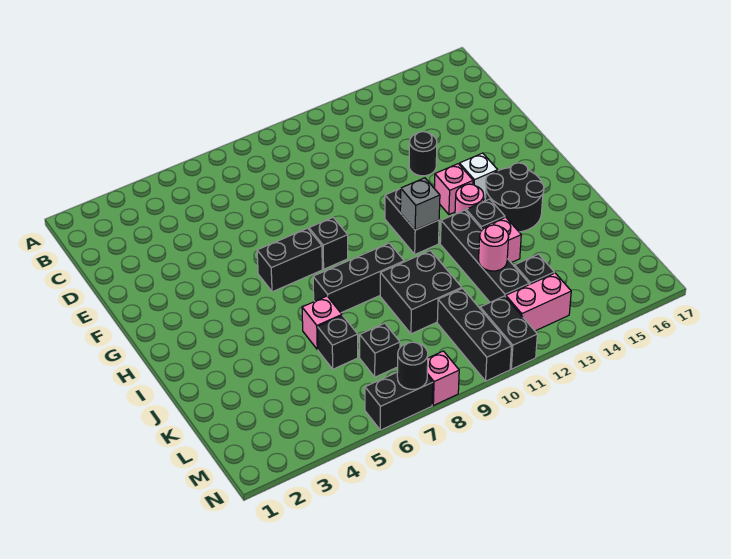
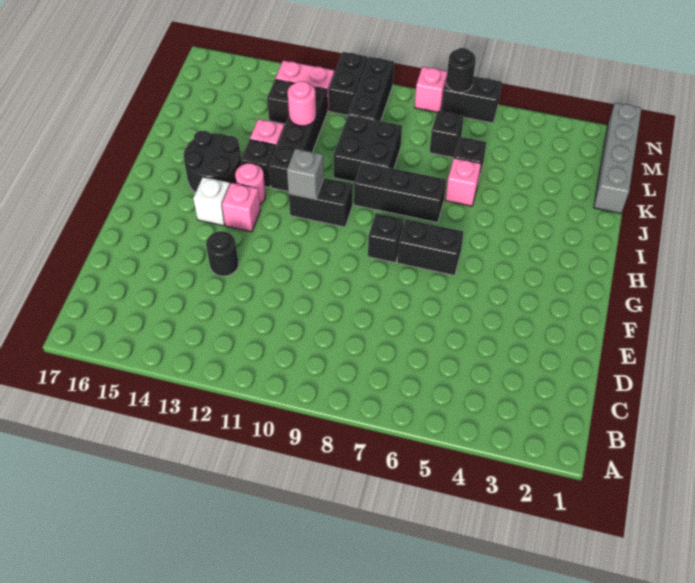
black brick G11:H11 level 1 -> black brick H10:H11 level 1
none -> grey brick K1:N1 level 1

